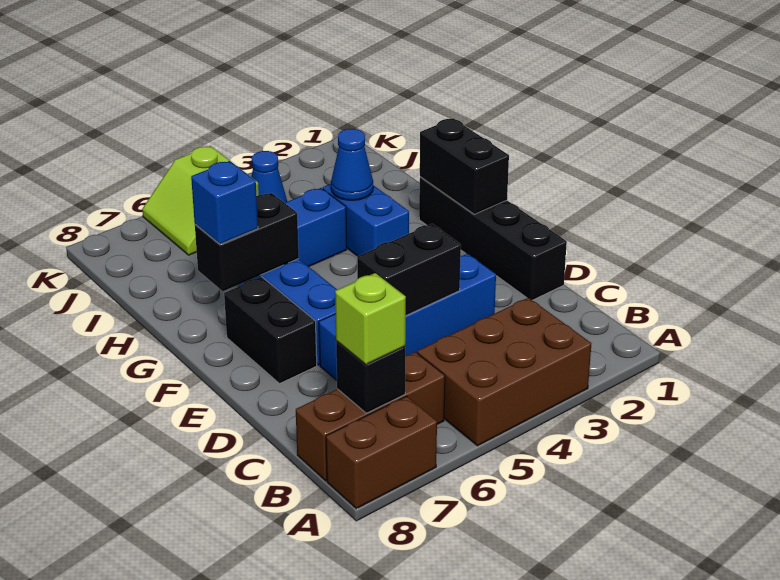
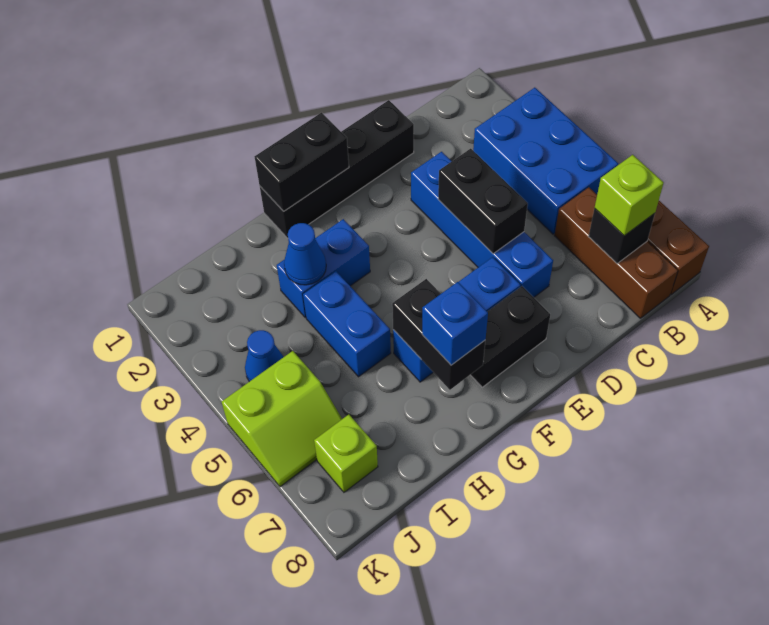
brown brick A3:B5 level 1 -> blue brick A3:B5 level 1
none -> lime brick J7 level 1

